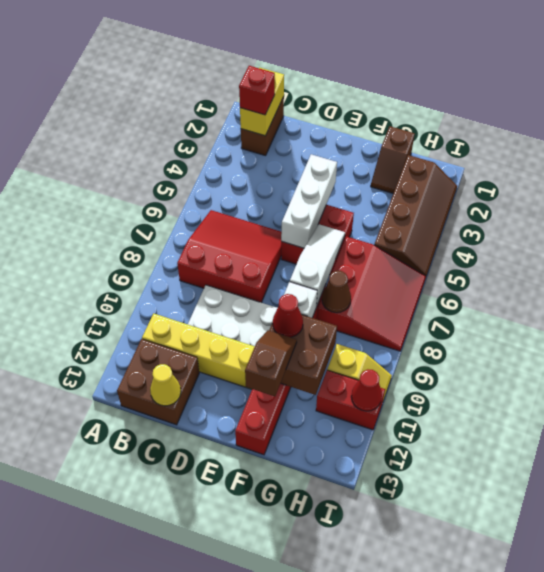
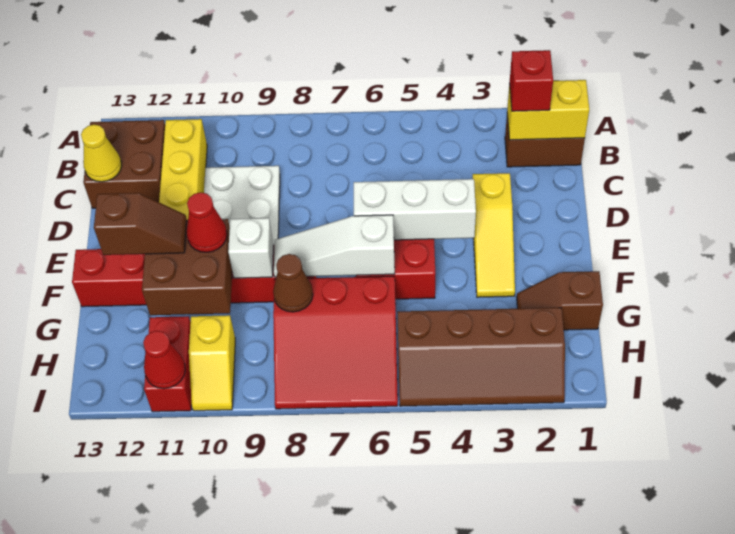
red slope B6:D8 level 1 top 8 -> none
none -> yellow slope D3:F3 level 1 top D
white slope F6:F8 level 2 top 8 -> white slope F6:F8 level 2 top 6

